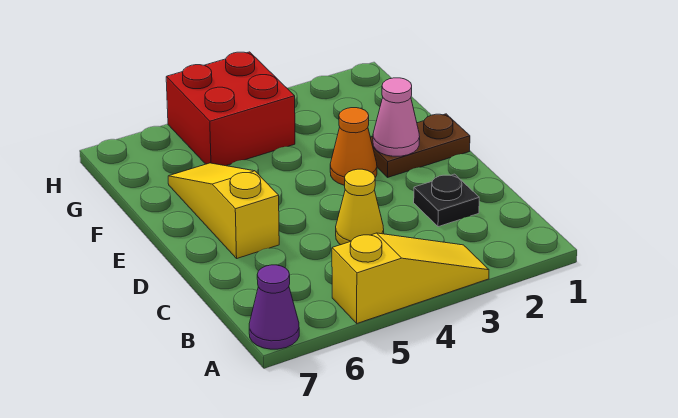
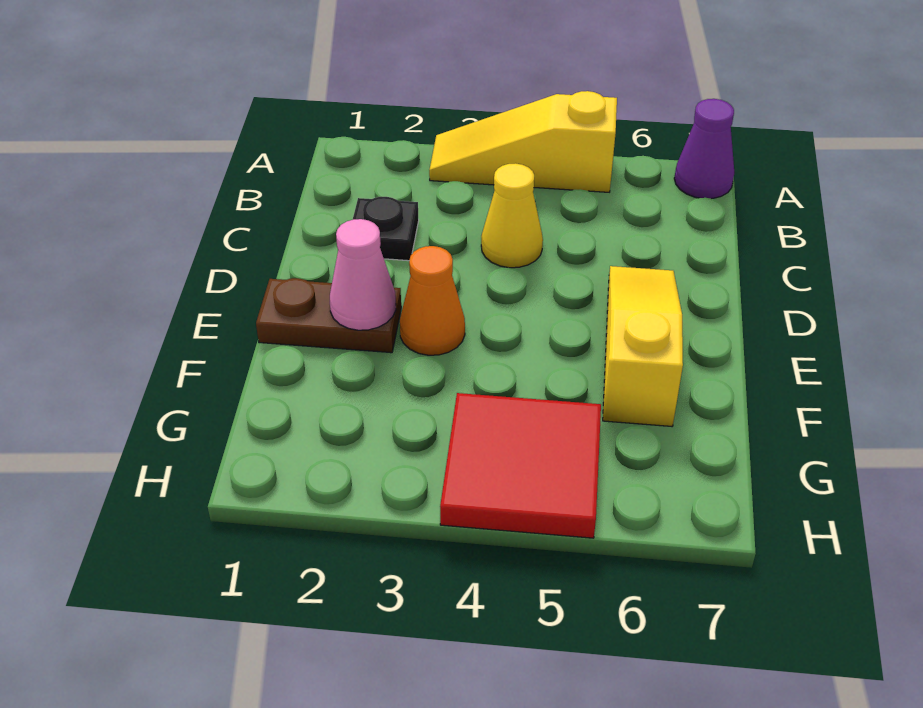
yellow slope D6:F6 level 1 top D -> yellow slope D6:F6 level 1 top F
red brick G4:H5 level 1 -> red tile G4:H5 level 1

